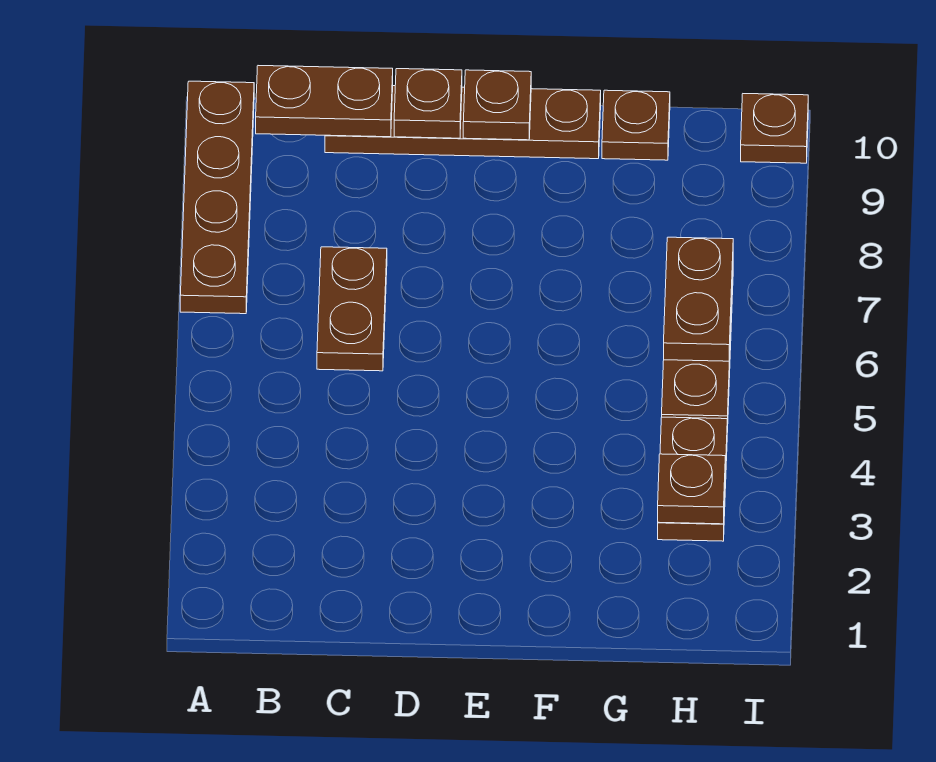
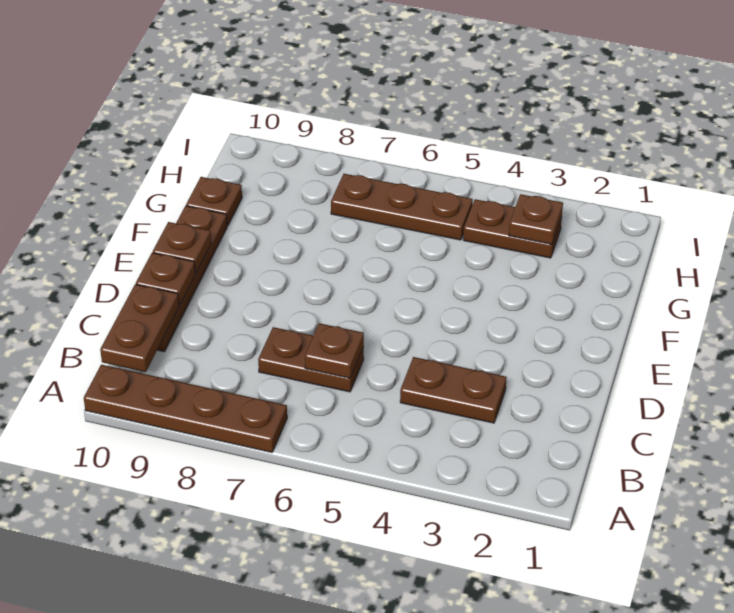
brown plate H6:H7 level 2 -> brown plate C3:C4 level 1
brown plate I10 level 1 -> brown plate C6 level 2

